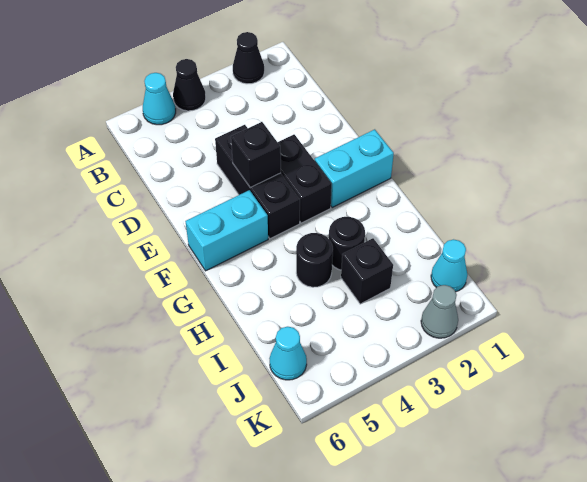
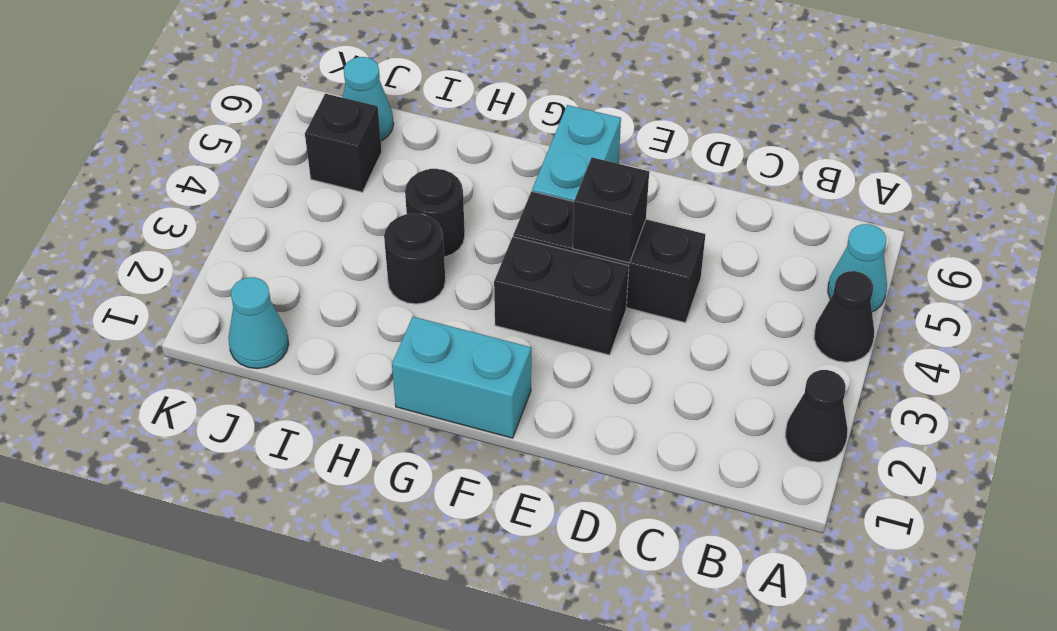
cyan brick F1:F2 level 1 -> cyan brick F1:G1 level 1
black brick I3 level 1 -> black brick J5 level 1
grey cone K2 level 1 -> none

